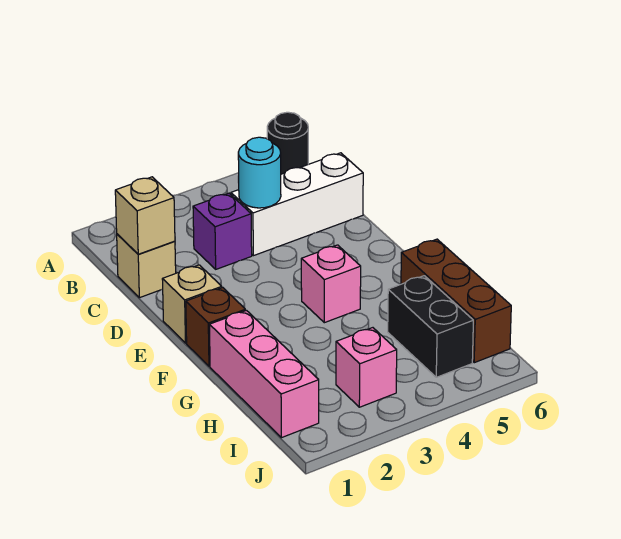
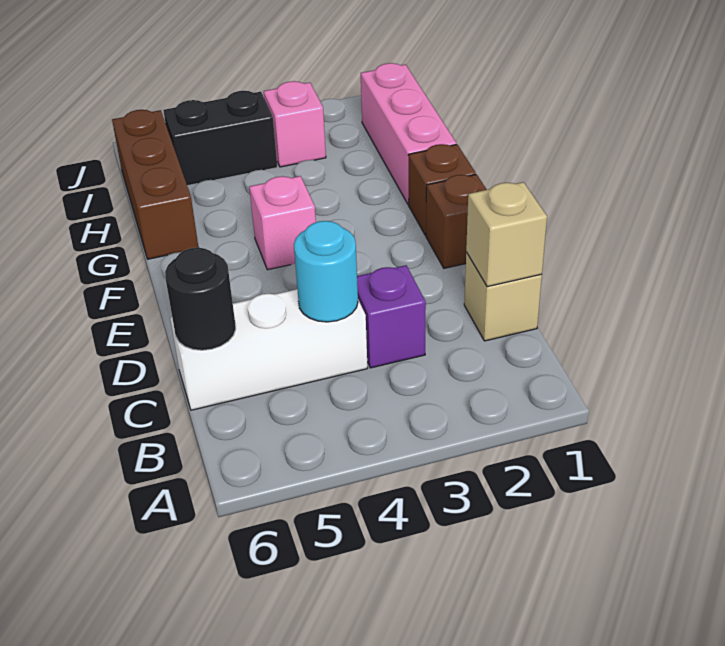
black round brick A6 level 1 -> black round brick C6 level 2
tan brick E1 level 1 -> brown brick E1 level 1
black brick H5:I5 level 1 -> black brick I4:I5 level 1

